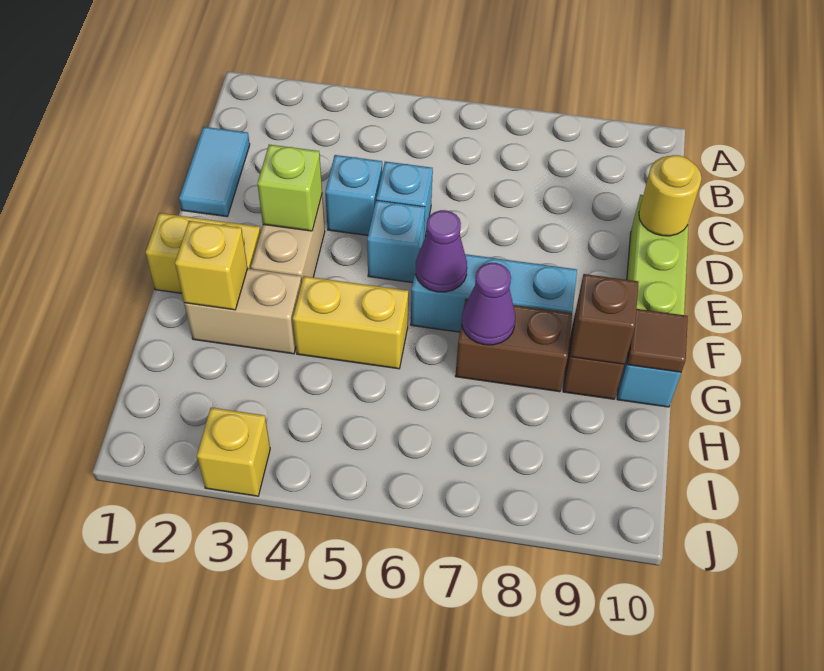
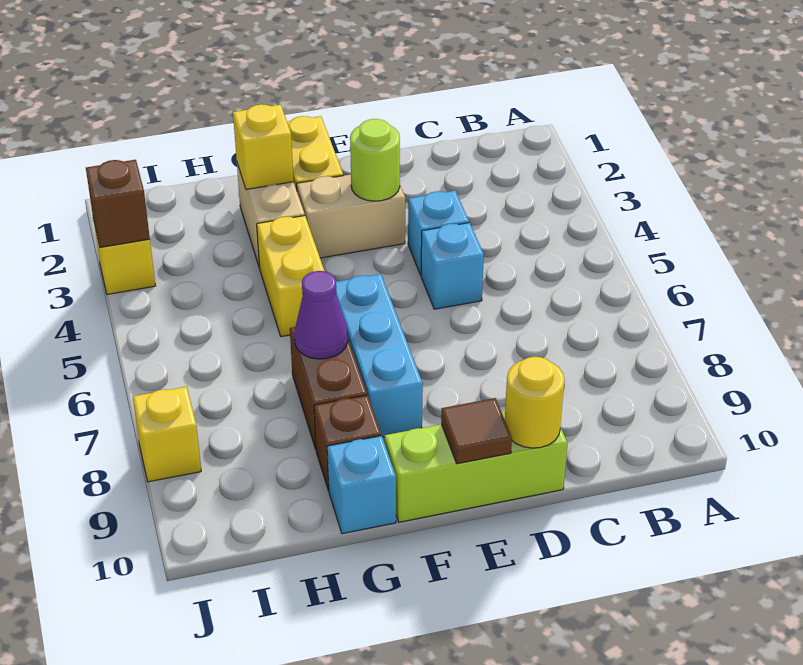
cyan tile C1:D1 level 1 -> none
lime brick E3 level 2 -> lime round brick E3 level 2
cyan brick E5 level 1 -> none
purple cone F6 level 2 -> none
brown brick G9 level 2 -> brown brick J3 level 2
brown tile G10 level 2 -> brown tile E10 level 2
none -> yellow brick J8 level 1

